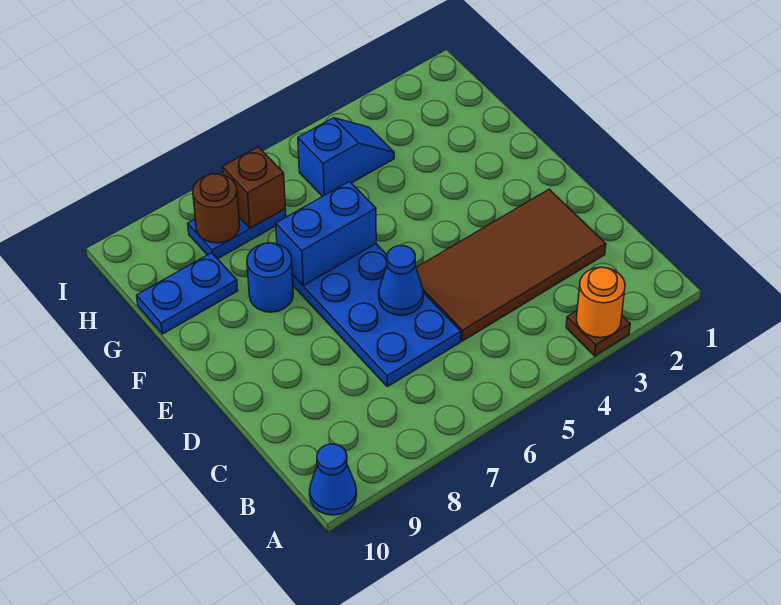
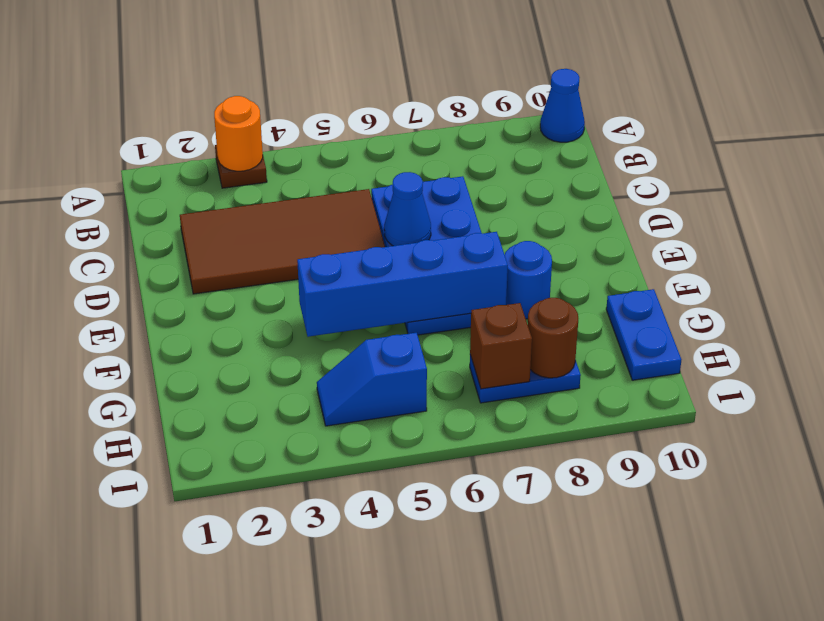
blue brick F6:F7 level 2 -> blue brick F4:F7 level 2
blue plate G9:G10 level 1 -> blue plate G10:H10 level 1

